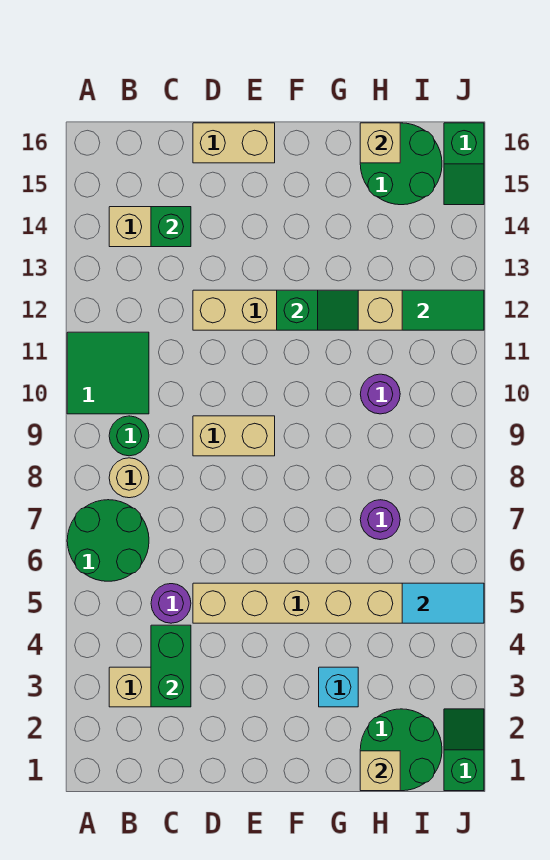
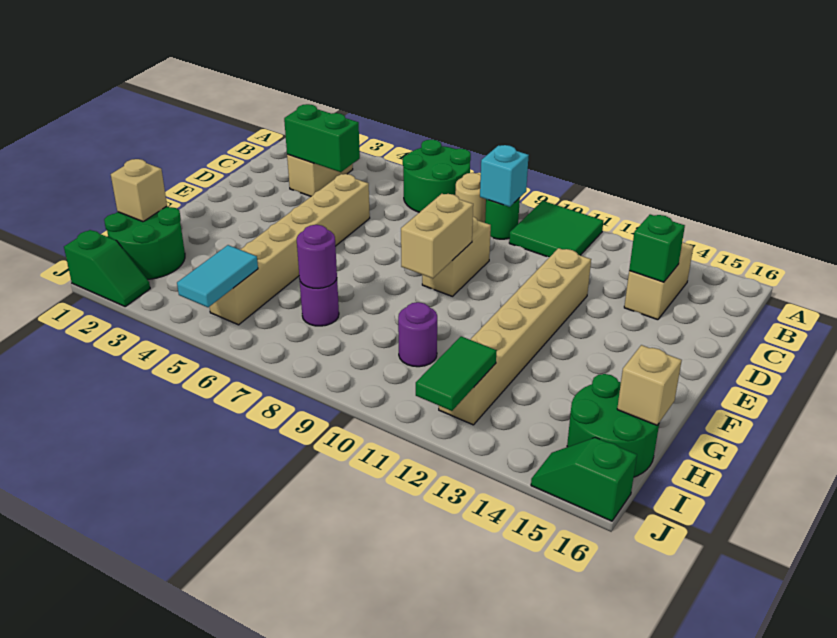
purple round brick C5 level 1 -> purple round brick H7 level 2
tan brick D16:E16 level 1 -> tan brick E9:F9 level 2
green slope F12:G12 level 2 top F -> none
cyan brick G3 level 1 -> cyan brick B9 level 2

